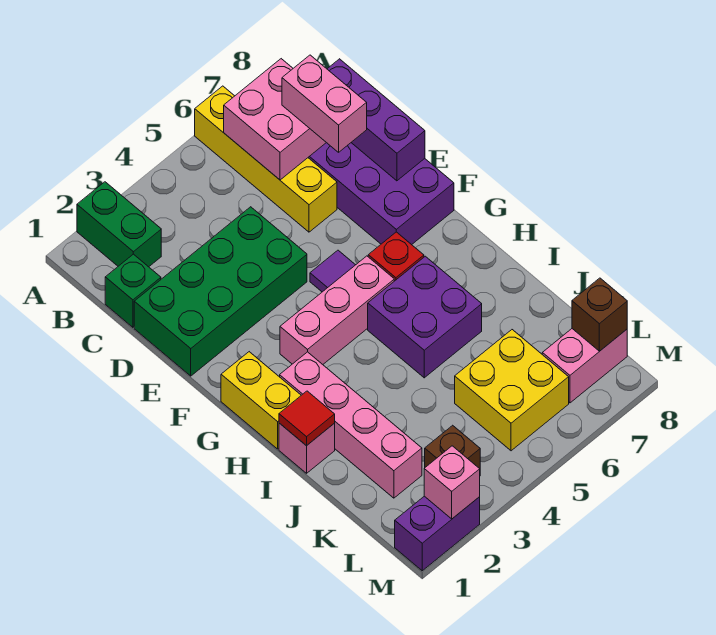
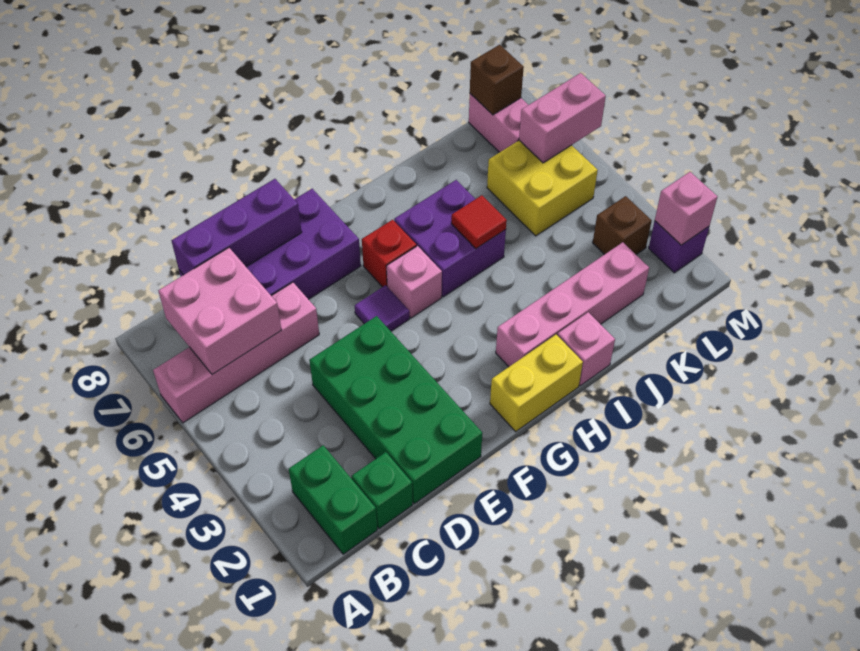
green brick A2:B2 level 1 -> green brick B1:B2 level 1
yellow brick A6:D6 level 1 -> pink brick A6:D6 level 1
pink brick C7:D7 level 3 -> pink brick L6:M6 level 2
pink brick G3:G5 level 1 -> pink brick G5 level 1
red tile I1 level 2 -> red tile I5 level 2
purple brick M1:M2 level 1 -> purple brick M2 level 1

